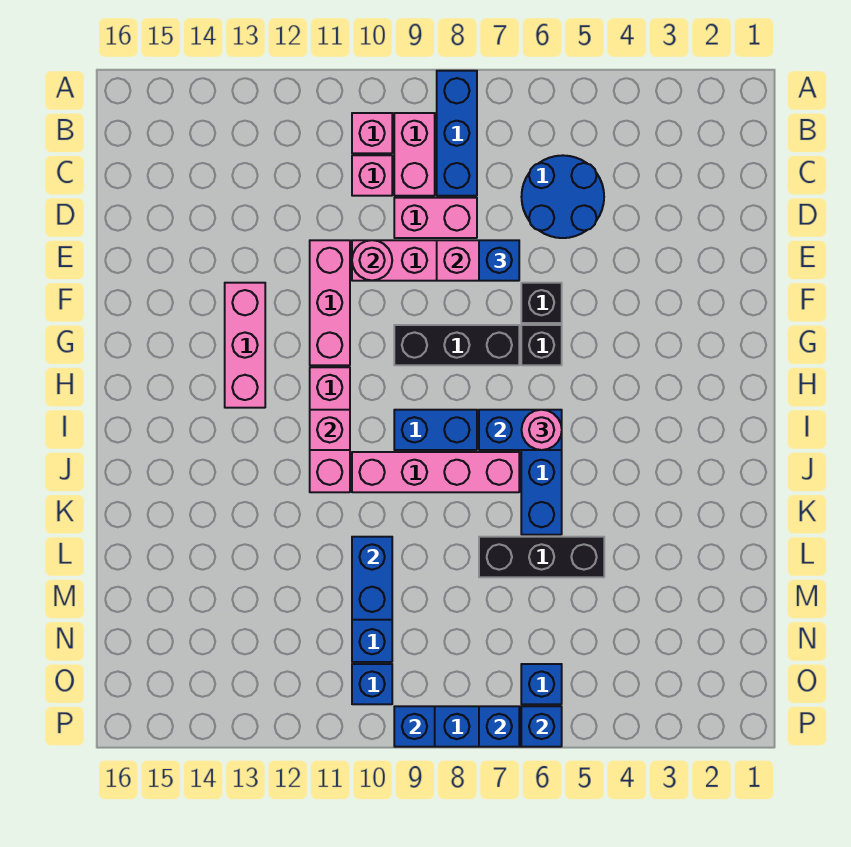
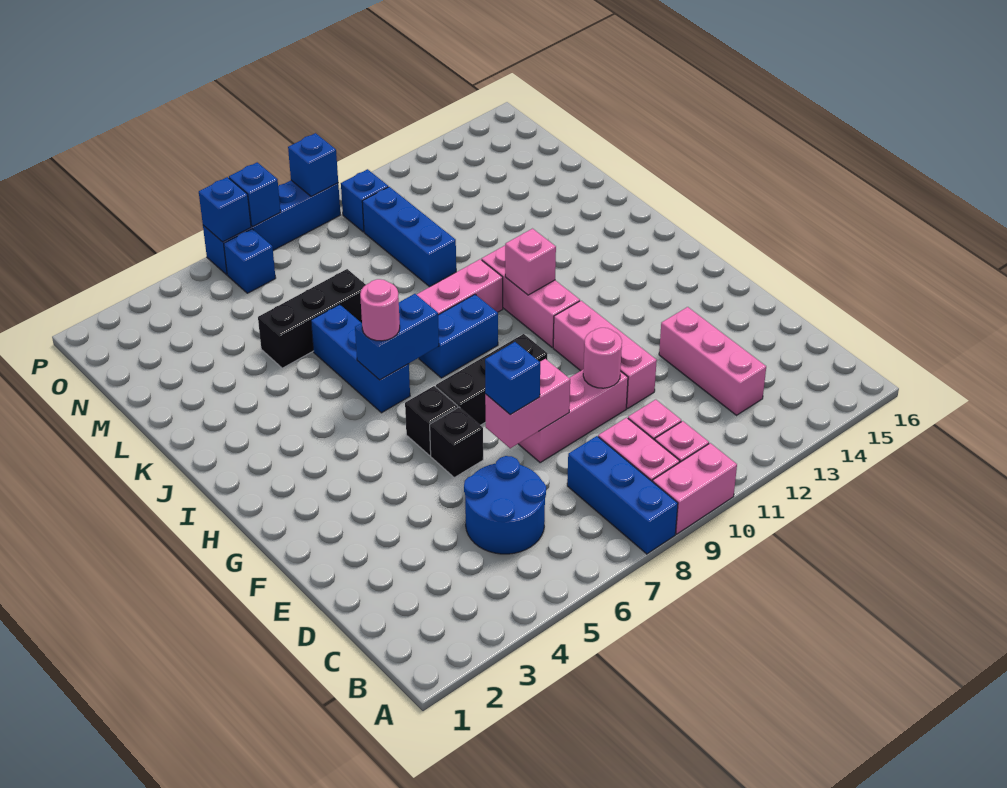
pink brick D8:D9 level 1 -> pink brick A9:A10 level 1
pink brick F13:H13 level 1 -> pink brick C13:E13 level 1
blue brick L10:M10 level 2 -> none

